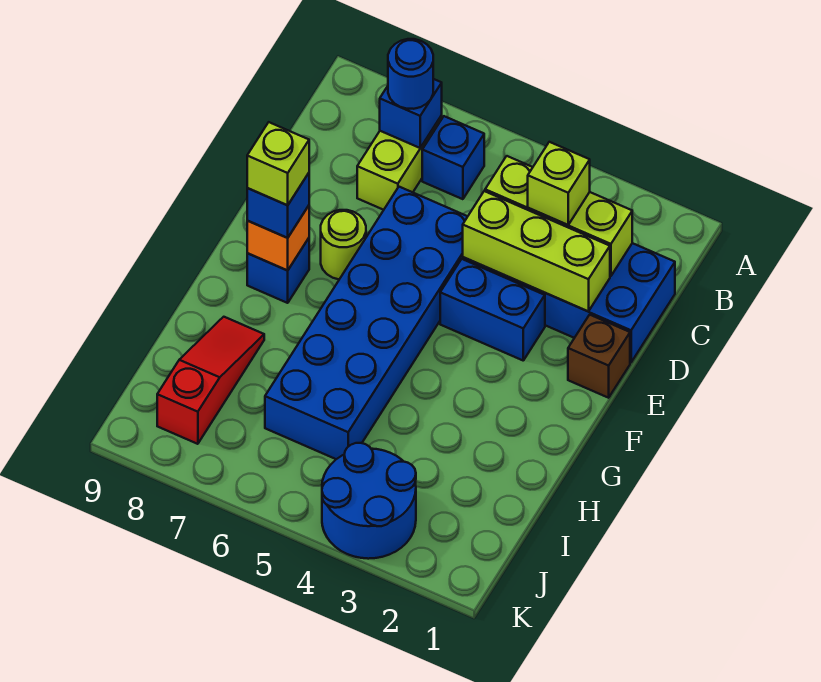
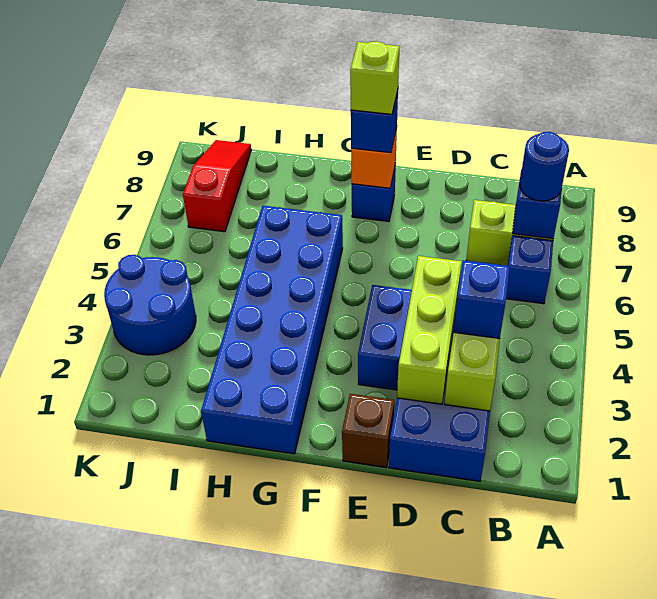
lime brick C3 level 3 -> blue brick C3 level 3
blue brick D5:I6 level 1 -> blue brick G1:H6 level 1
lime round brick E7 level 1 -> none
red slope H8:J8 level 1 top J -> red slope J7:J9 level 1 top 7

